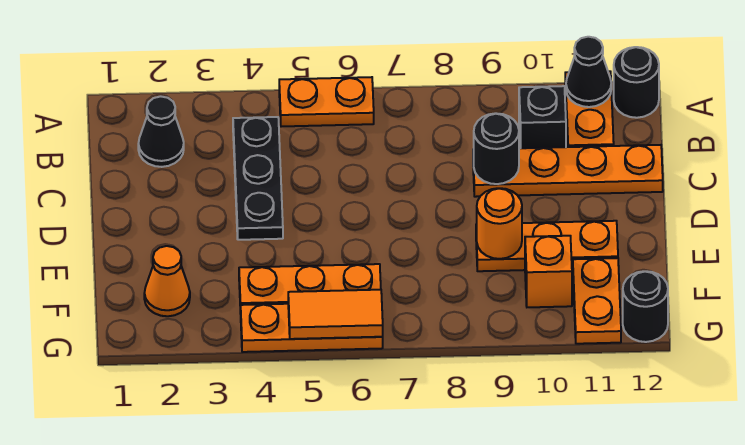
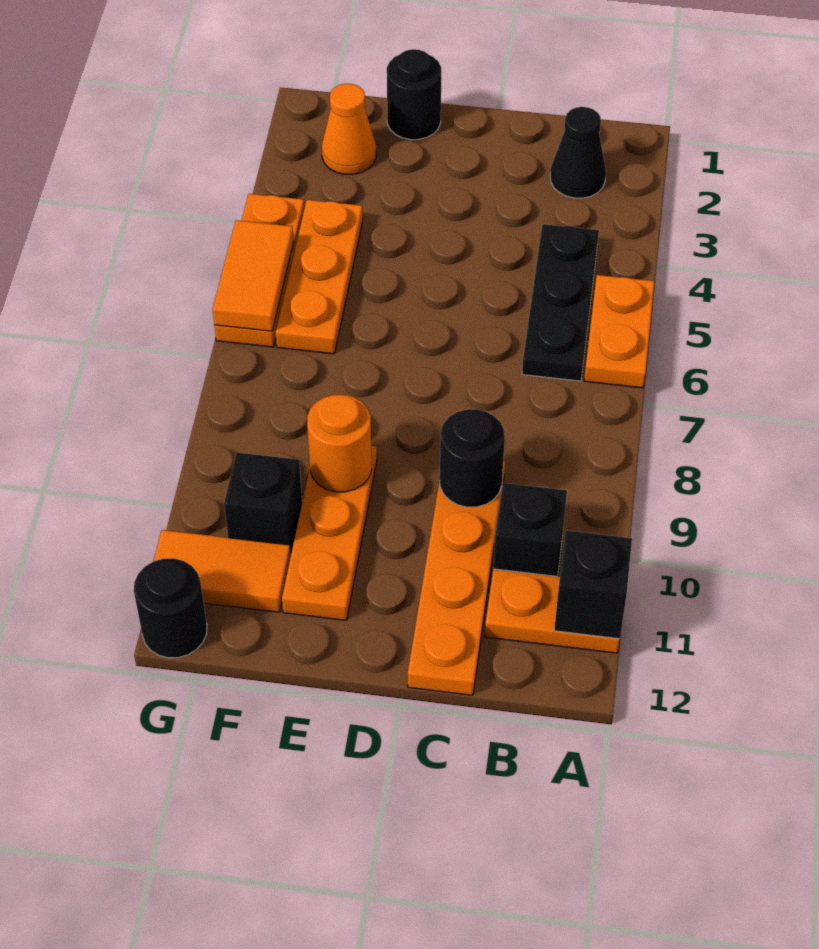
black cone A11 level 2 -> black brick A11 level 2
black round brick A12 level 1 -> black round brick E1 level 1
black plate B4:D4 level 1 -> black plate B4:B6 level 1
orange brick F10 level 1 -> black brick F10 level 1
orange plate F11:G11 level 1 -> orange tile F11:G11 level 1

